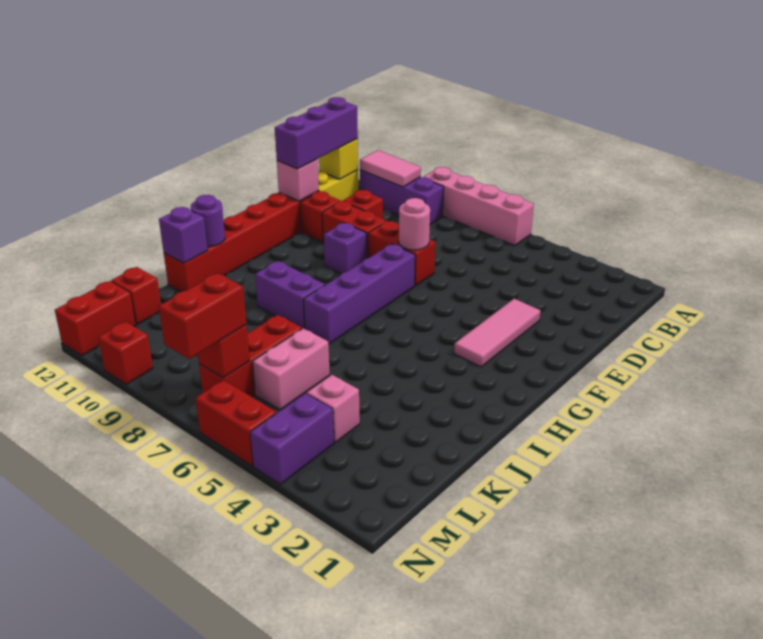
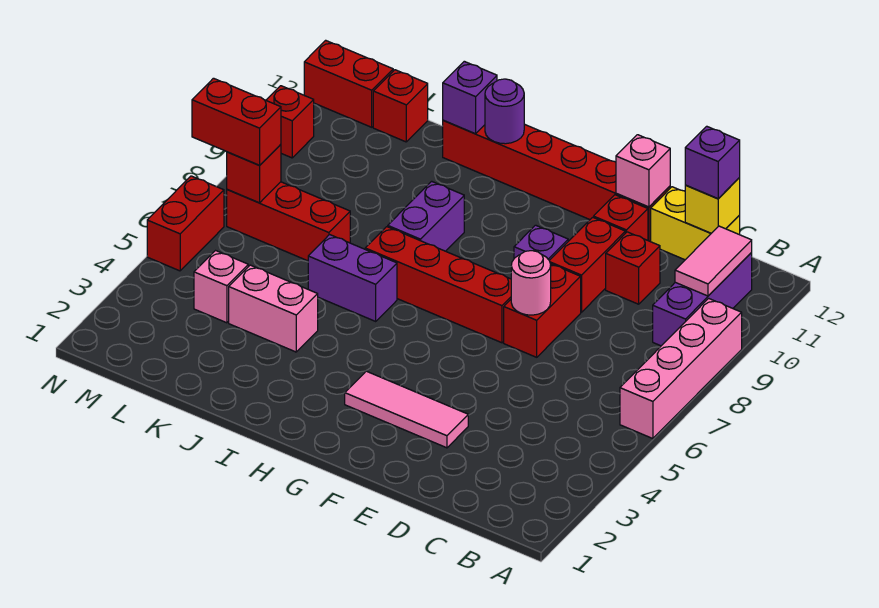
purple brick C12:E12 level 3 -> purple brick C12 level 3
purple brick F7:I7 level 1 -> red brick F7:I7 level 1
pink brick K6:L6 level 1 -> pink brick J4:K4 level 1
purple brick M4:N4 level 1 -> purple brick I6:J6 level 1

